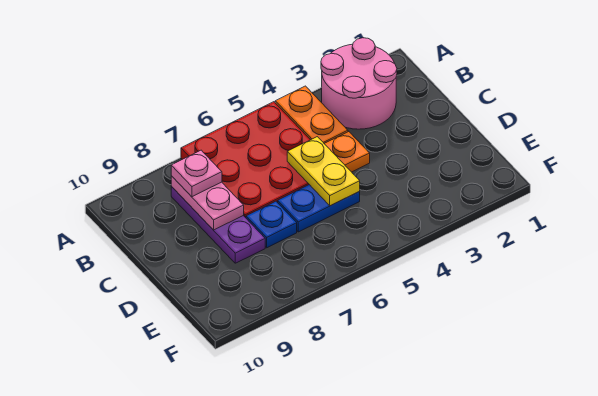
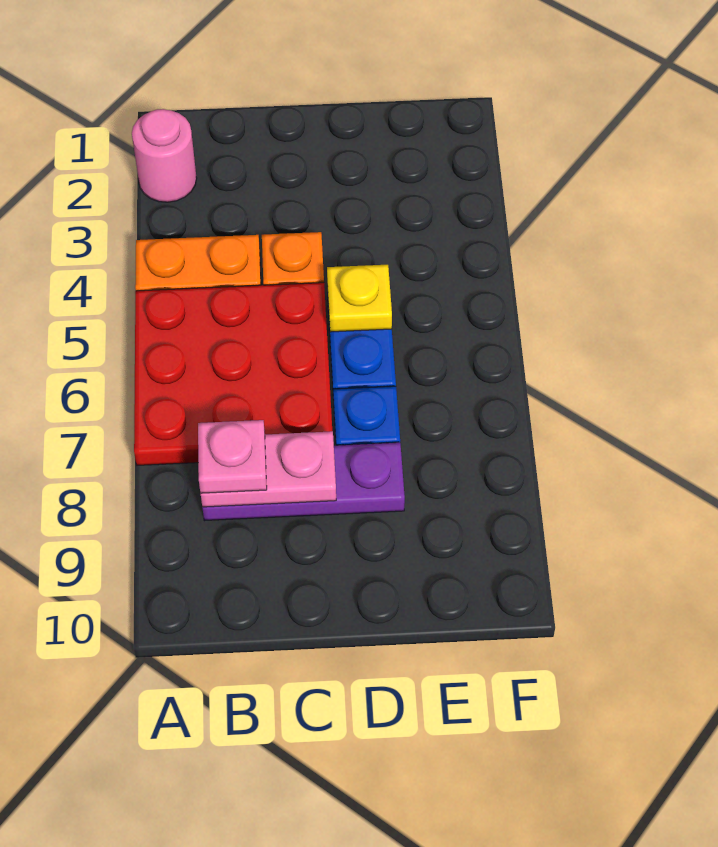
pink round brick A2:B3 level 1 -> pink round brick A2 level 1
yellow plate C5:D5 level 2 -> yellow plate D5 level 2

